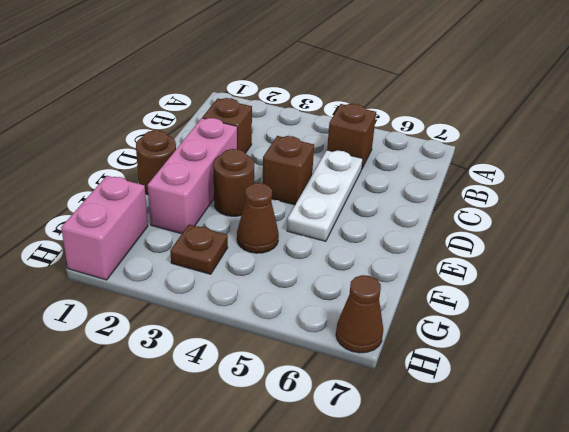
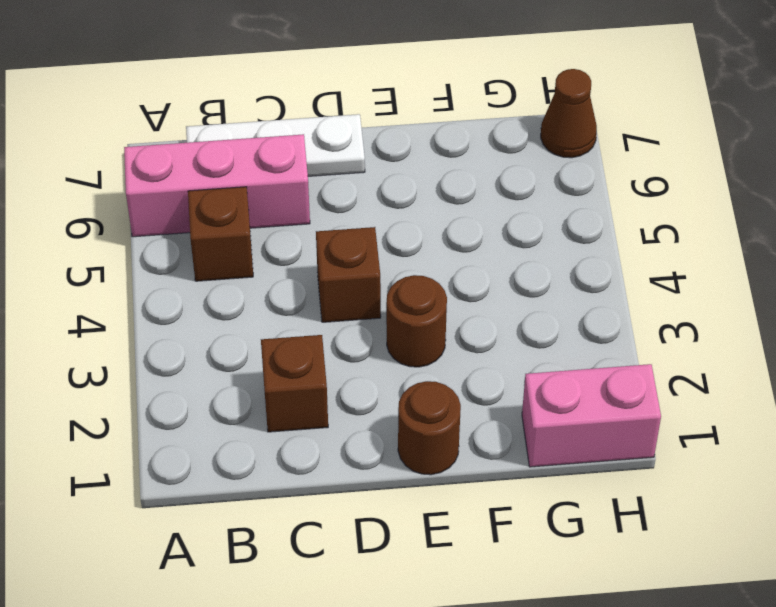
white plate C5:E5 level 1 -> white plate B7:D7 level 1
pink brick D2:F2 level 1 -> pink brick A6:C6 level 1
brown cone F4 level 1 -> none
brown plate G3 level 1 -> none

